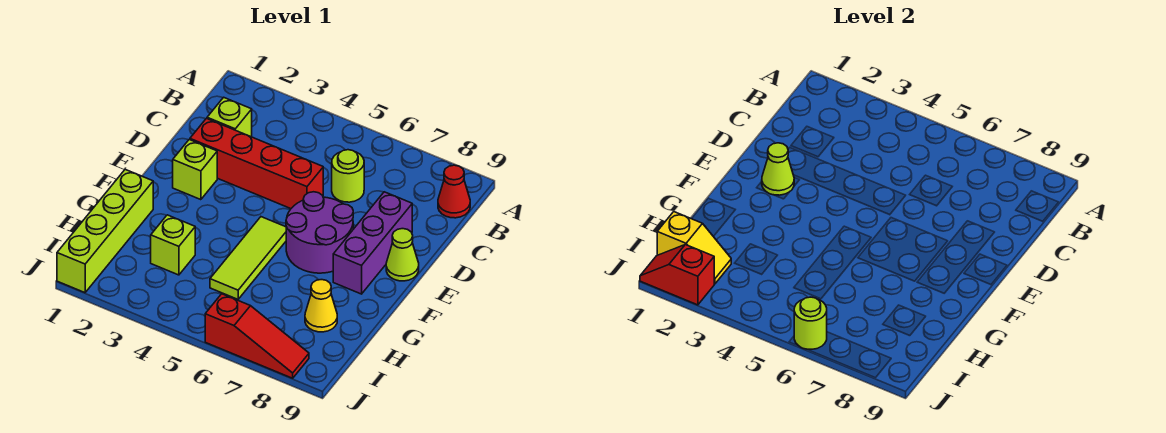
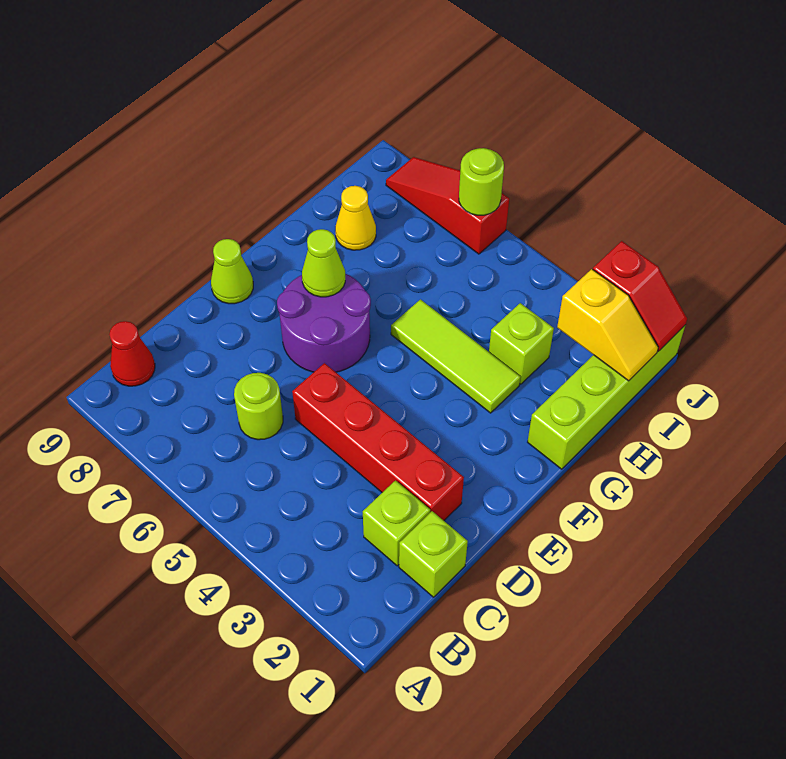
purple brick D8:F8 level 1 -> none
lime brick E2 level 1 -> lime brick C1 level 1
lime cone E2 level 2 -> lime cone F7 level 2
lime tile F5:H5 level 1 -> lime tile G3:G5 level 1
yellow slope I1:I2 level 2 top 1 -> yellow slope I1:I2 level 2 top 2

